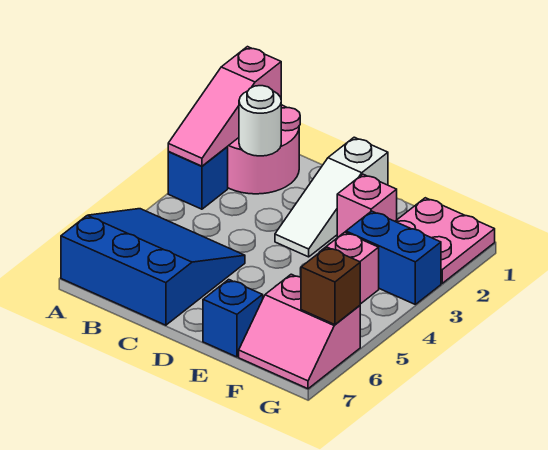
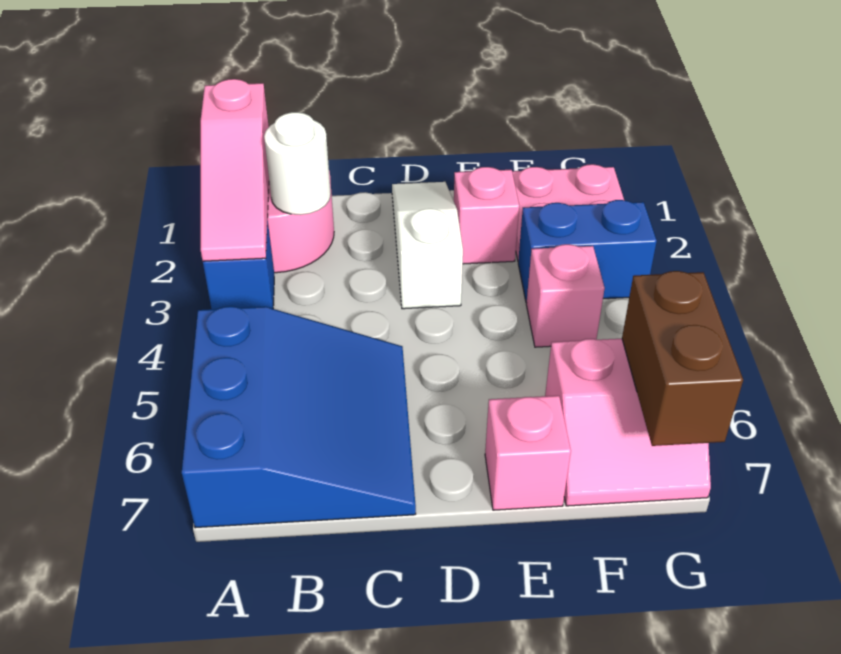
blue slope A5:C7 level 1 top 7 -> blue slope A5:C7 level 1 top A
white slope D1:D3 level 1 top 1 -> white slope D1:D3 level 1 top 3
blue brick E7 level 1 -> pink brick E7 level 1
brown brick G6 level 2 -> brown brick G6:G7 level 2

